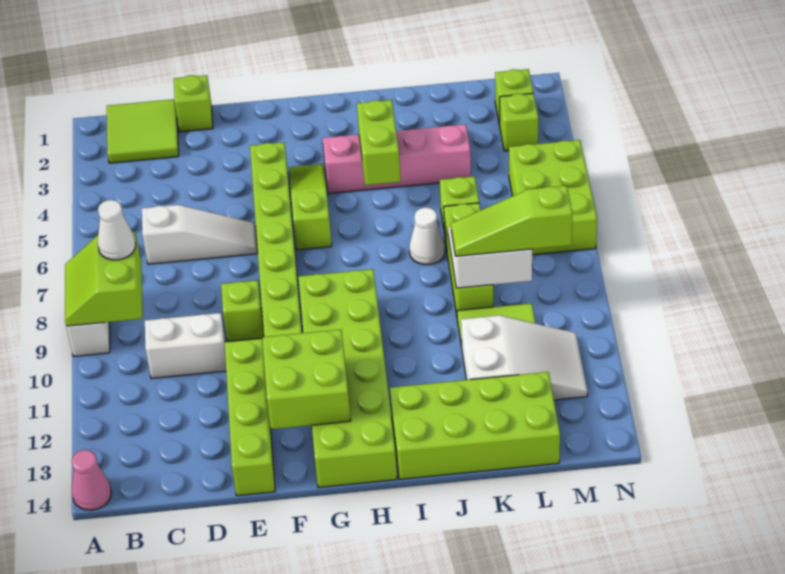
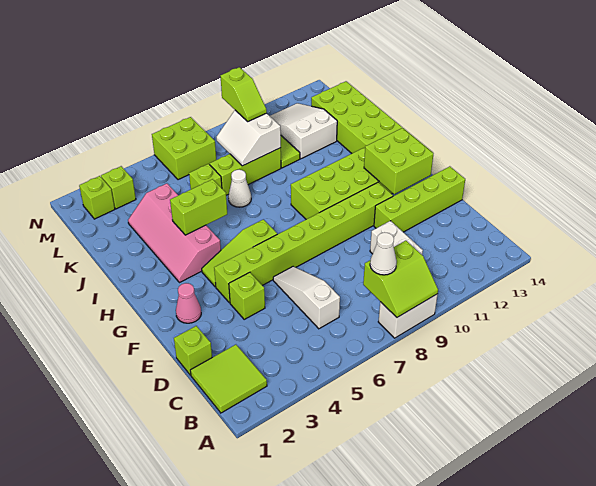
pink cone A14 level 1 -> pink cone F2 level 1
lime brick E9 level 1 -> lime brick E4 level 1
lime slope K9:M9 level 3 top M -> lime slope L9:M9 level 3 top M
lime brick M5:N7 level 1 -> lime brick M6:N7 level 1

